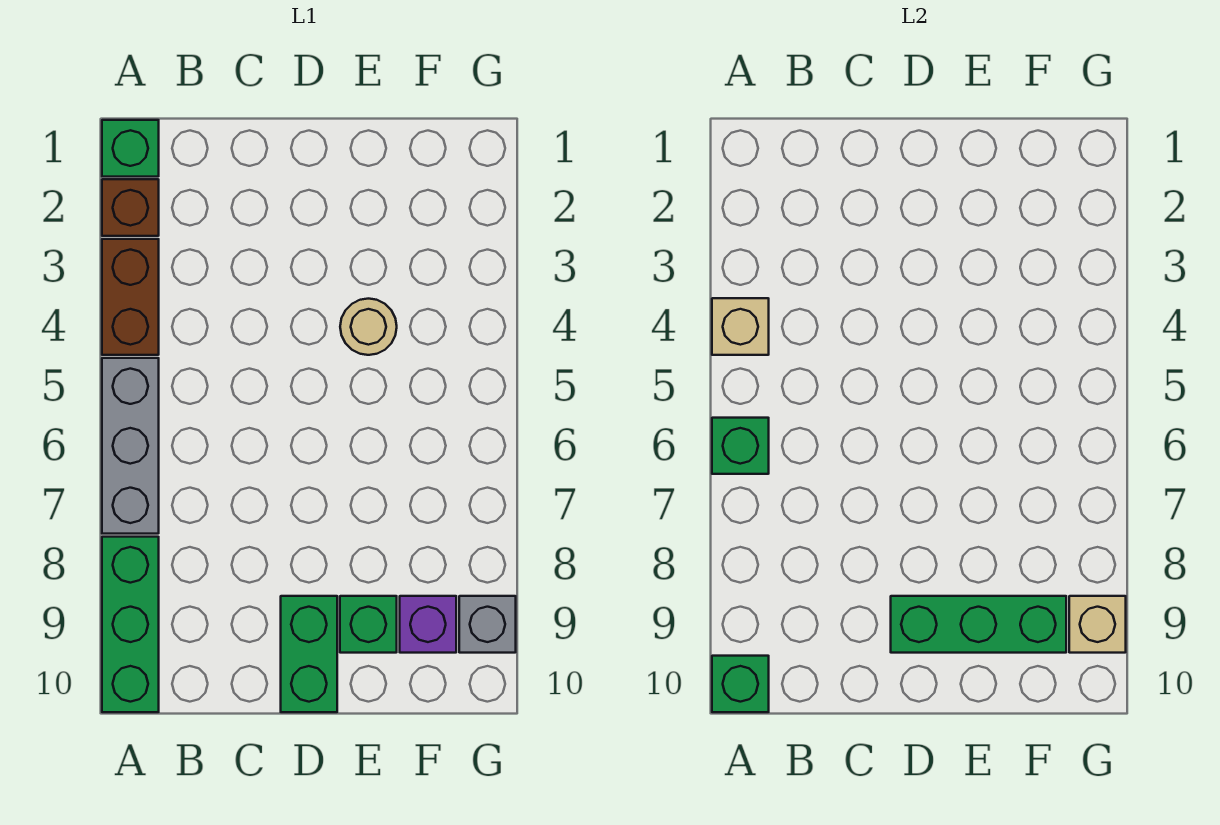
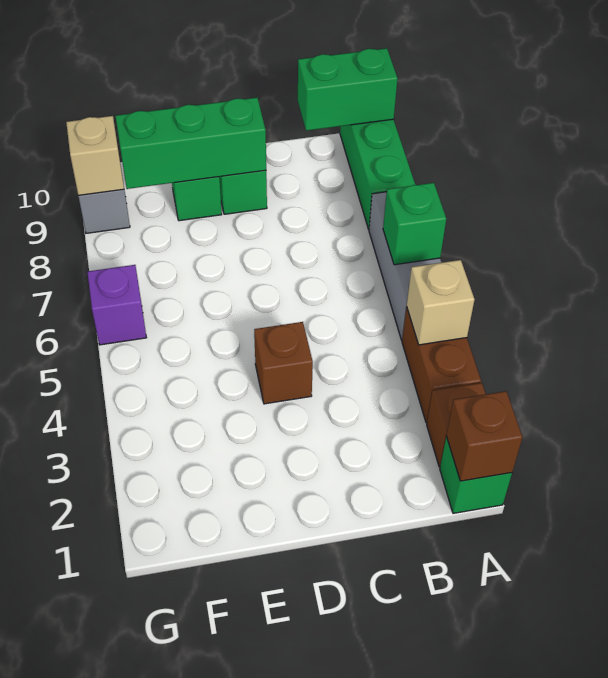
none -> brown brick A1 level 2
green brick A10 level 2 -> green brick A10:B10 level 2
none -> brown brick D4 level 1
tan round brick E4 level 1 -> none
purple brick F9 level 1 -> purple brick G6 level 1

